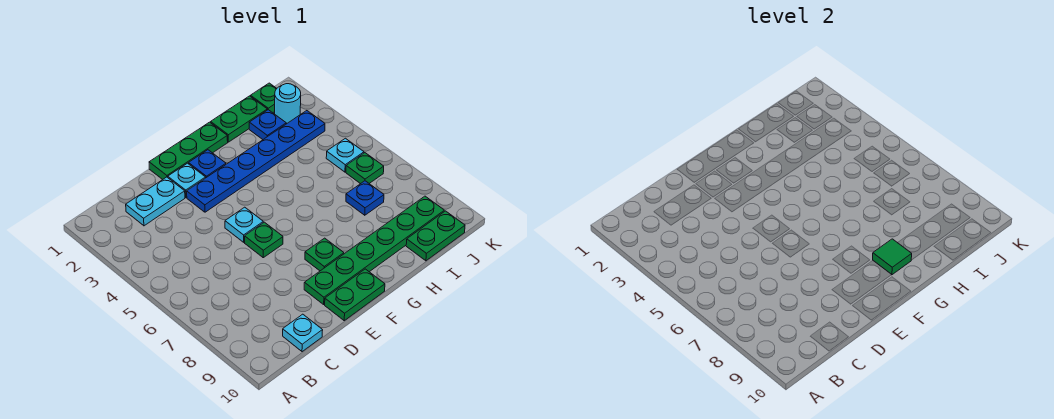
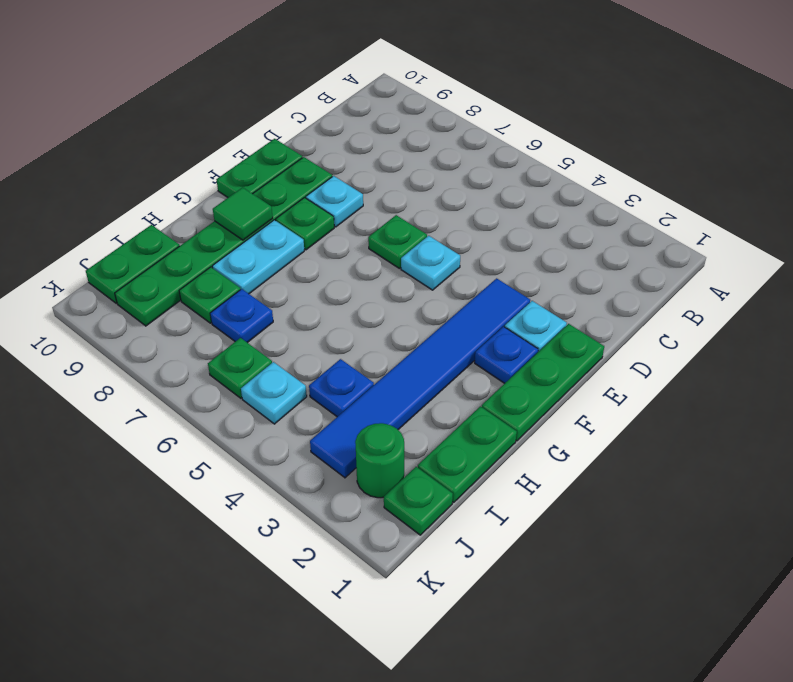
cyan plate C2:D2 level 1 -> cyan plate G8:H8 level 1
cyan plate C10 level 1 -> cyan plate E8 level 1
blue plate E3:J3 level 1 -> blue tile E3:J3 level 1
blue plate I2 level 1 -> blue plate I4 level 1
none -> green plate I8 level 1
cyan round brick J2 level 1 -> green round brick J2 level 1

